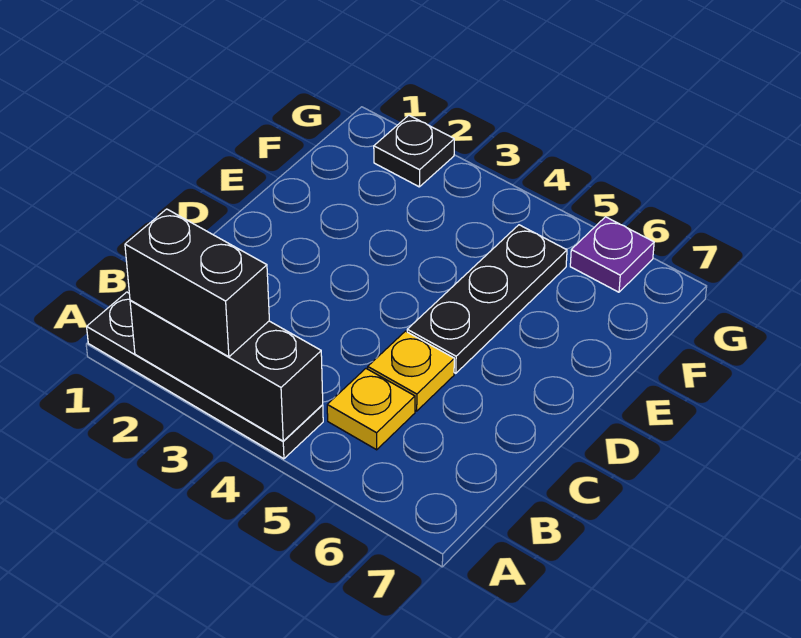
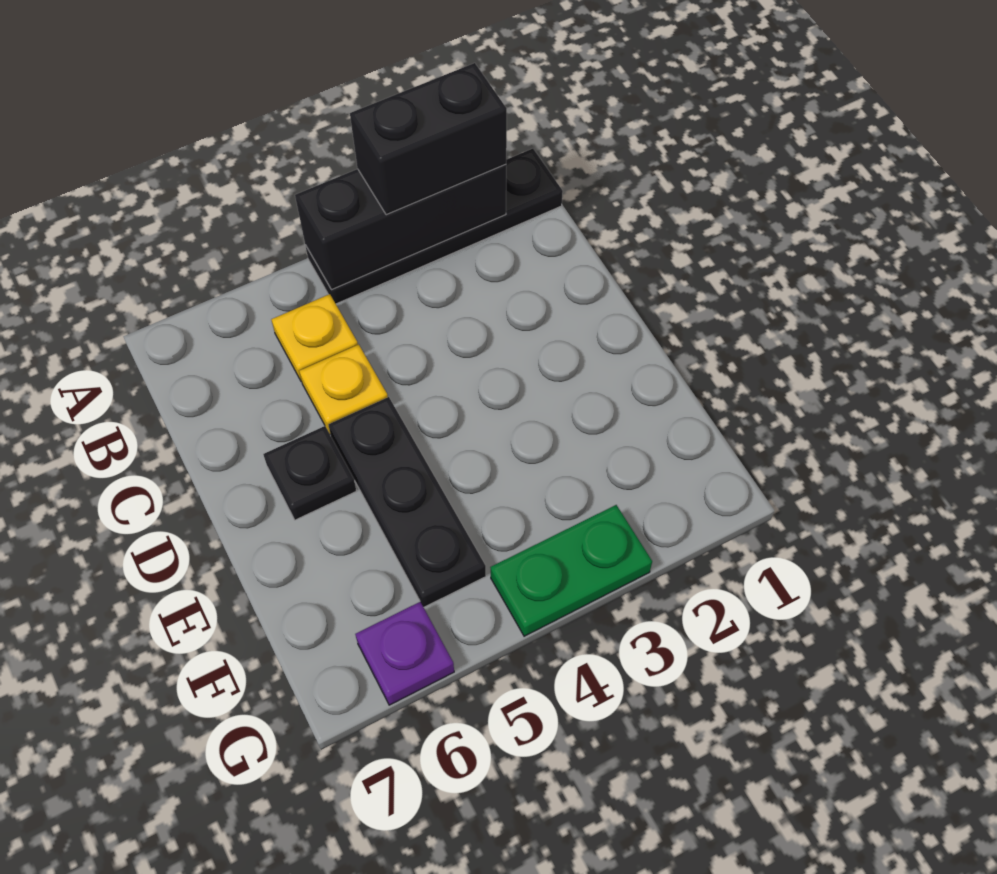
black plate G2 level 1 -> black plate D6 level 1
none -> green plate G3:G4 level 1

